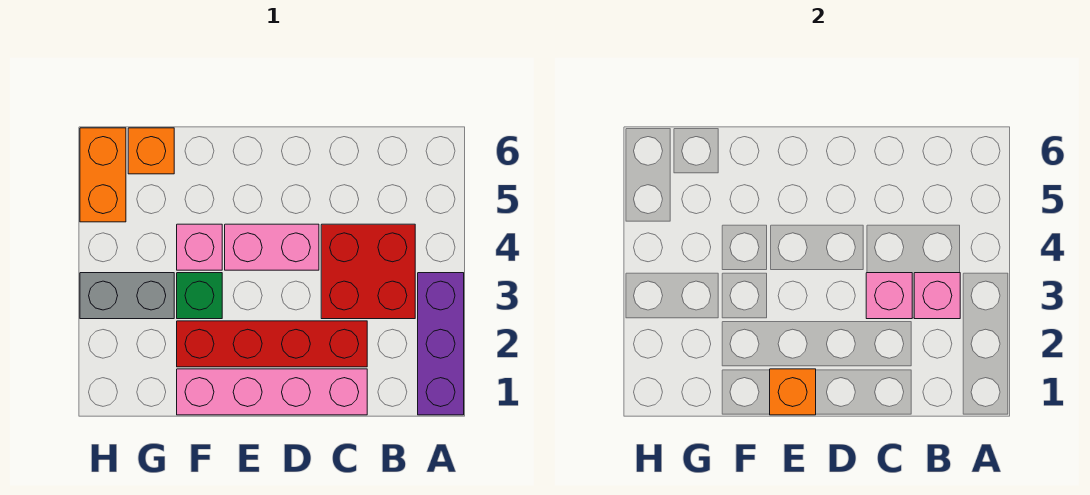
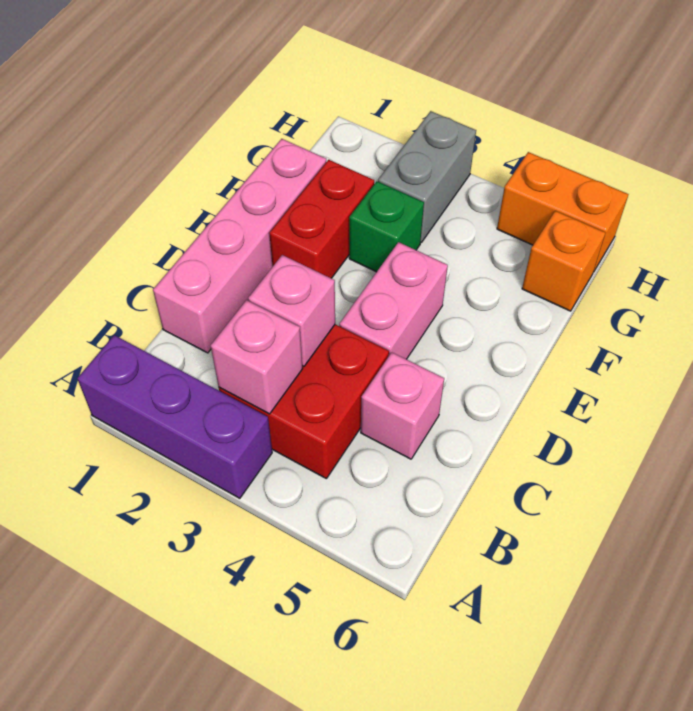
red brick C2:F2 level 1 -> red brick E2:F2 level 1
orange brick E1 level 2 -> none
pink brick F4 level 1 -> pink brick C5 level 1

